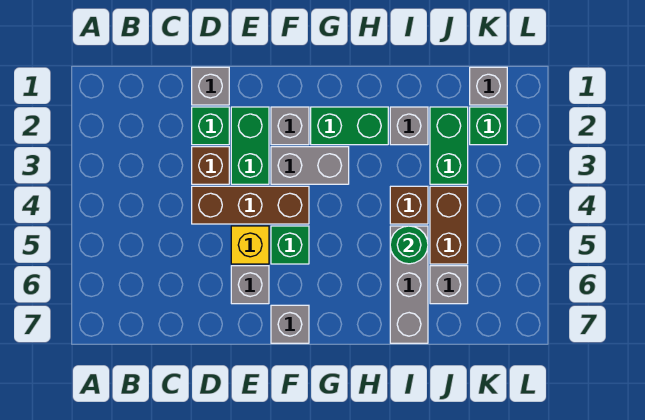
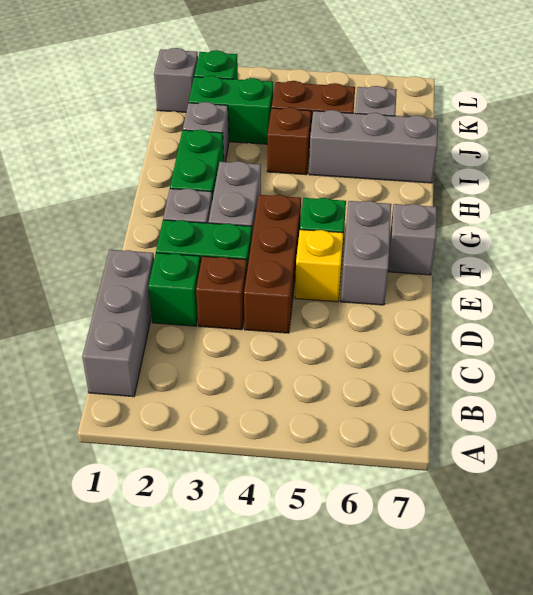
grey brick D1 level 1 -> grey brick B1:D1 level 1
grey brick E6 level 1 -> grey brick E6:F6 level 1
green round brick I5 level 2 -> none

